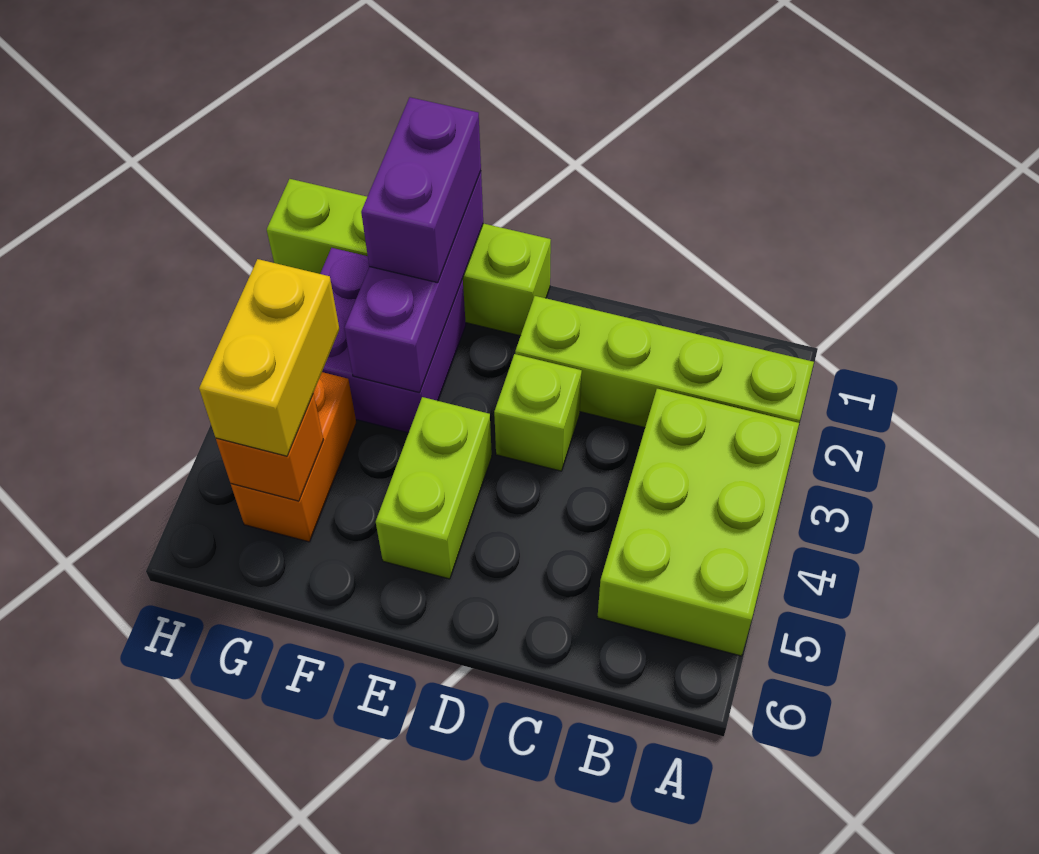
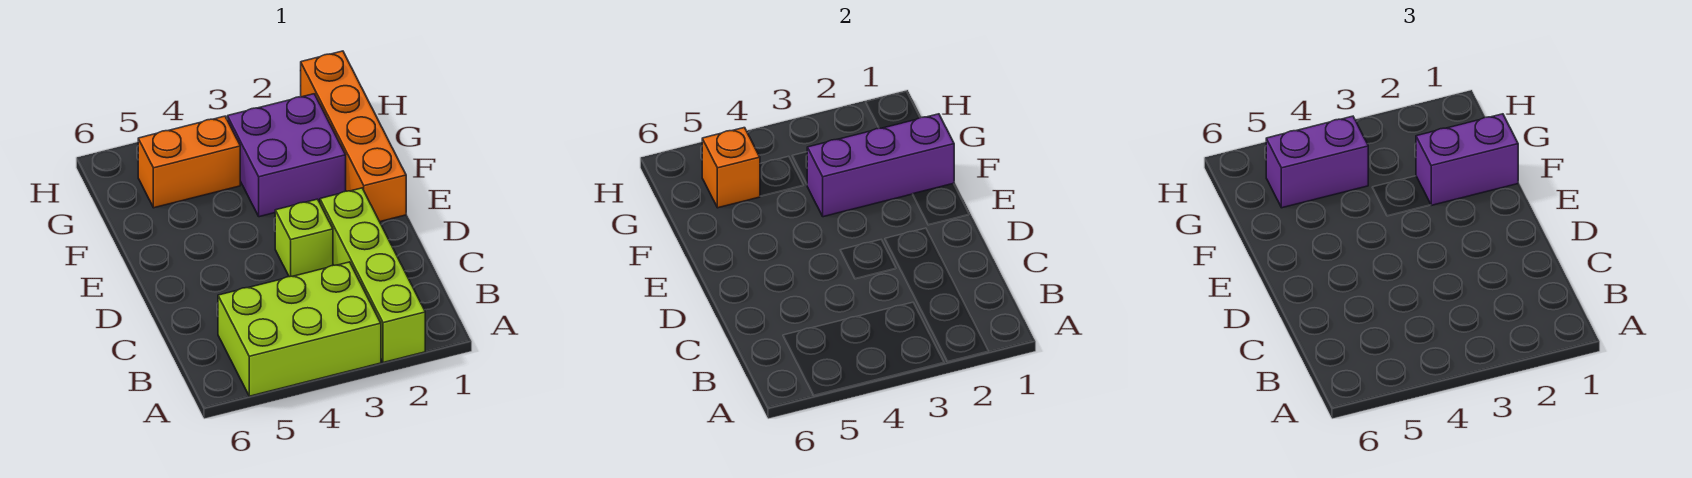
lime brick E1:H1 level 1 -> orange brick E1:H1 level 1
lime brick E4:E5 level 1 -> none
yellow brick G4:G5 level 3 -> purple brick G4:G5 level 3

